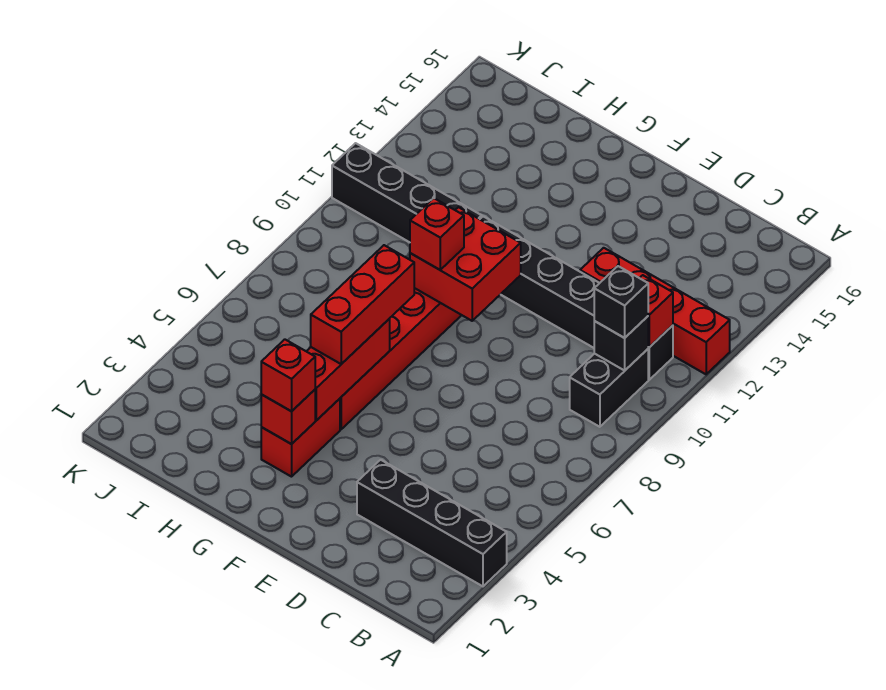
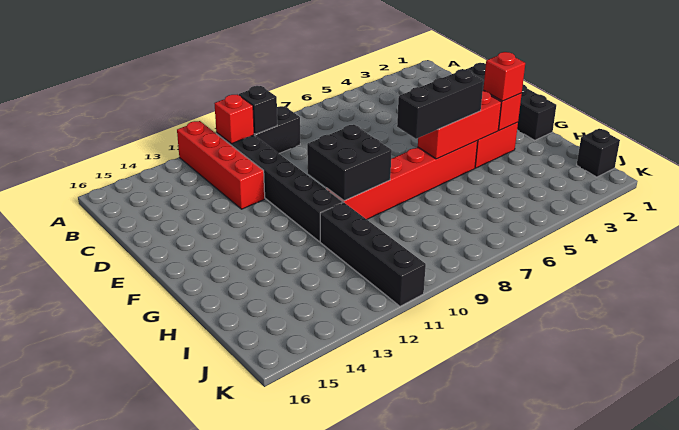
black brick A3:D3 level 1 -> black brick D1:G1 level 1
black brick B10 level 3 -> black brick J1 level 1
red brick F9:G10 level 2 -> black brick F9:G10 level 2
red brick G5:G7 level 3 -> black brick G5:G7 level 3
red brick G9 level 3 -> none

